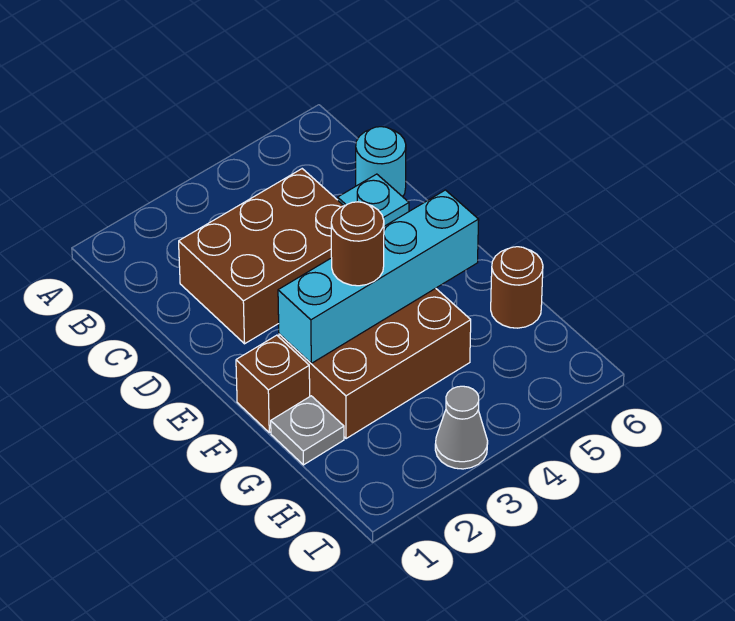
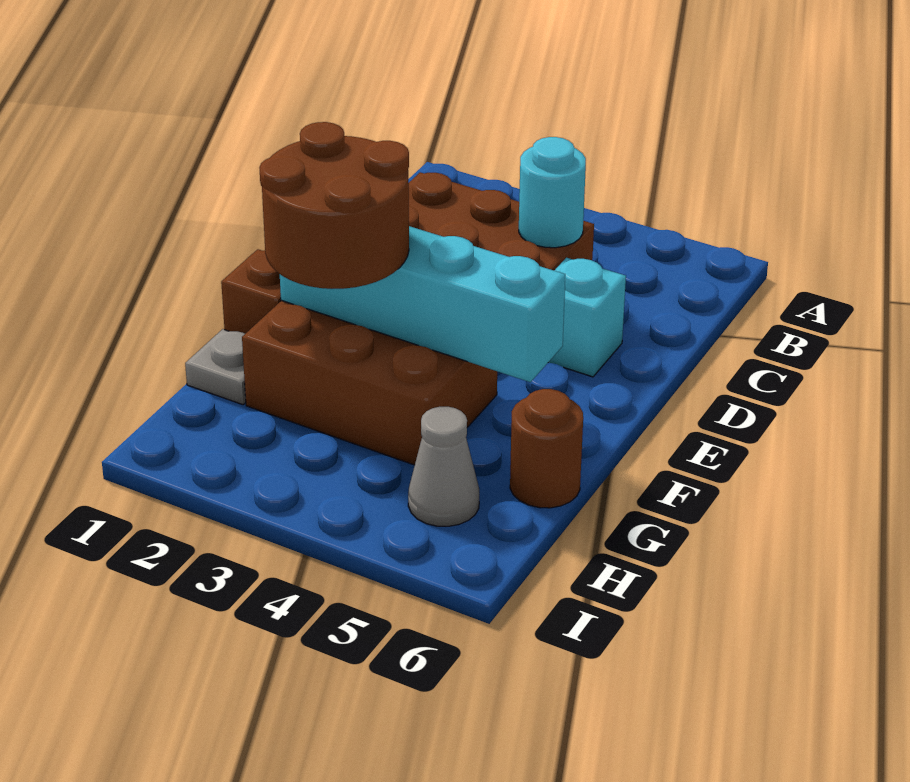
cyan round brick C6 level 1 -> cyan round brick C4 level 2
brown round brick F3 level 3 -> brown round brick F2:G3 level 3
grey cone I3 level 1 -> grey cone H5 level 1

